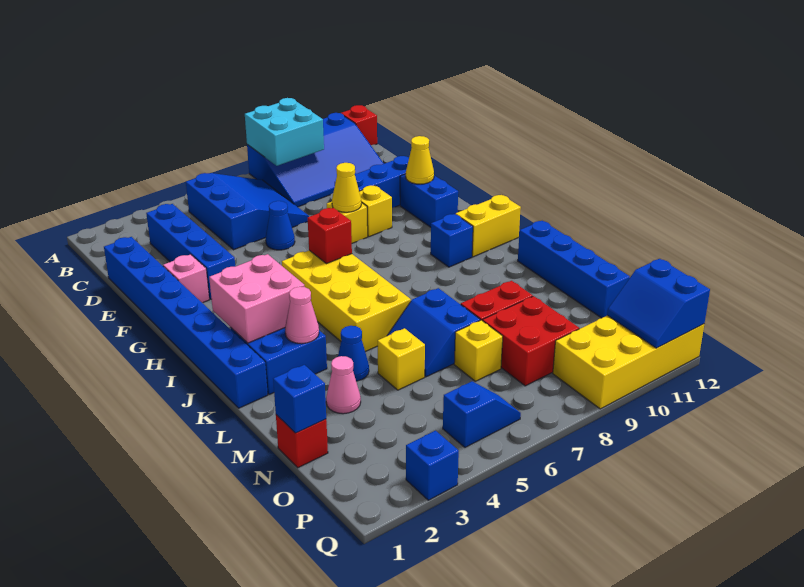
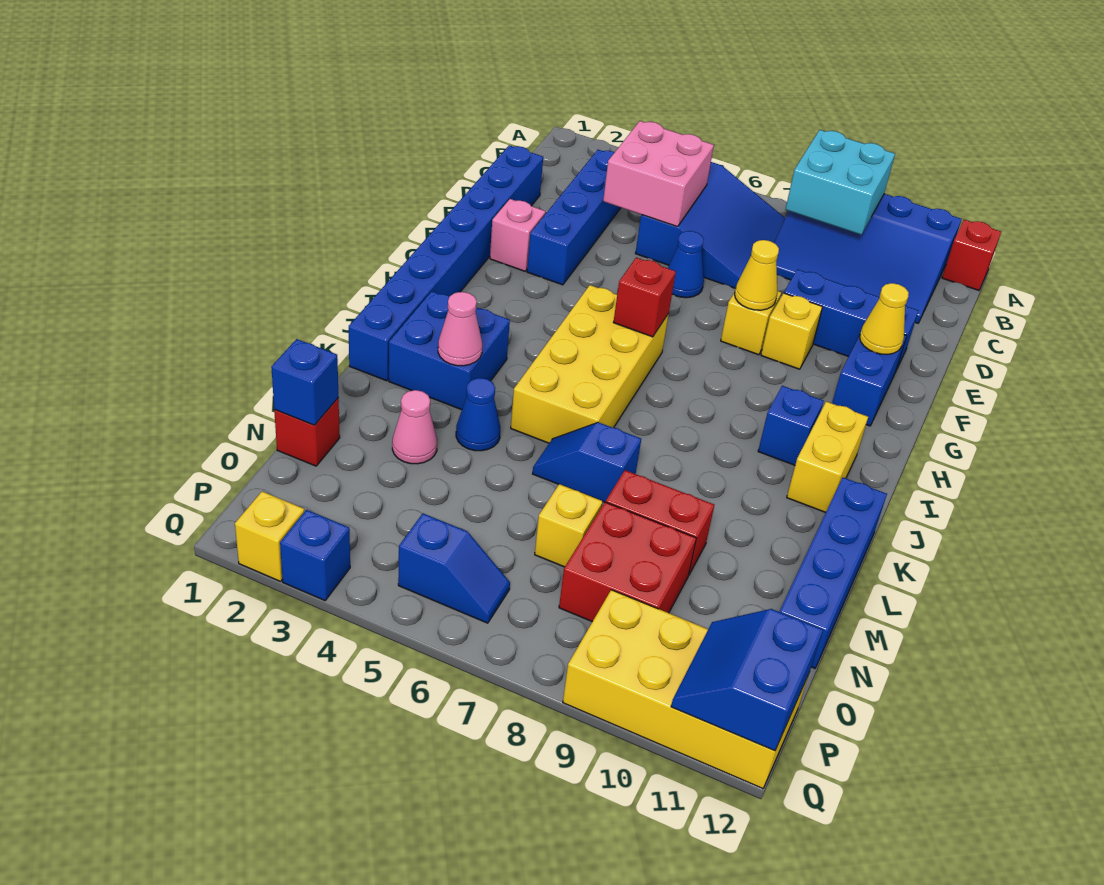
pink brick I2:J3 level 2 -> pink brick C4:D5 level 2
yellow brick I11:I12 level 1 -> yellow brick I11:J11 level 1
blue slope L6:M7 level 1 top 7 -> blue slope L6:L7 level 1 top 7
yellow brick M5 level 1 -> yellow brick Q2 level 1

